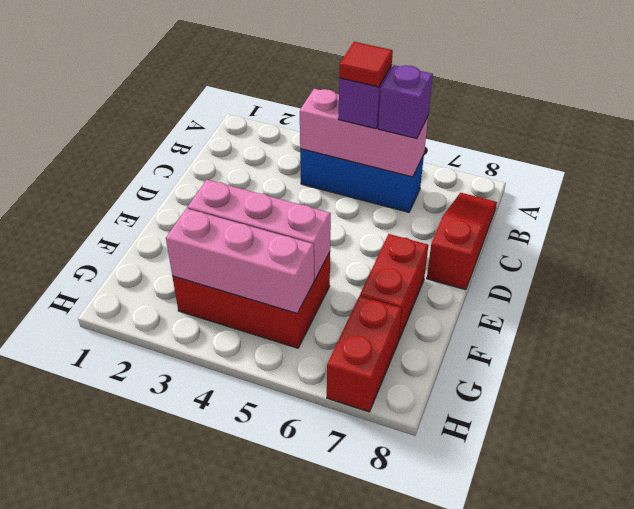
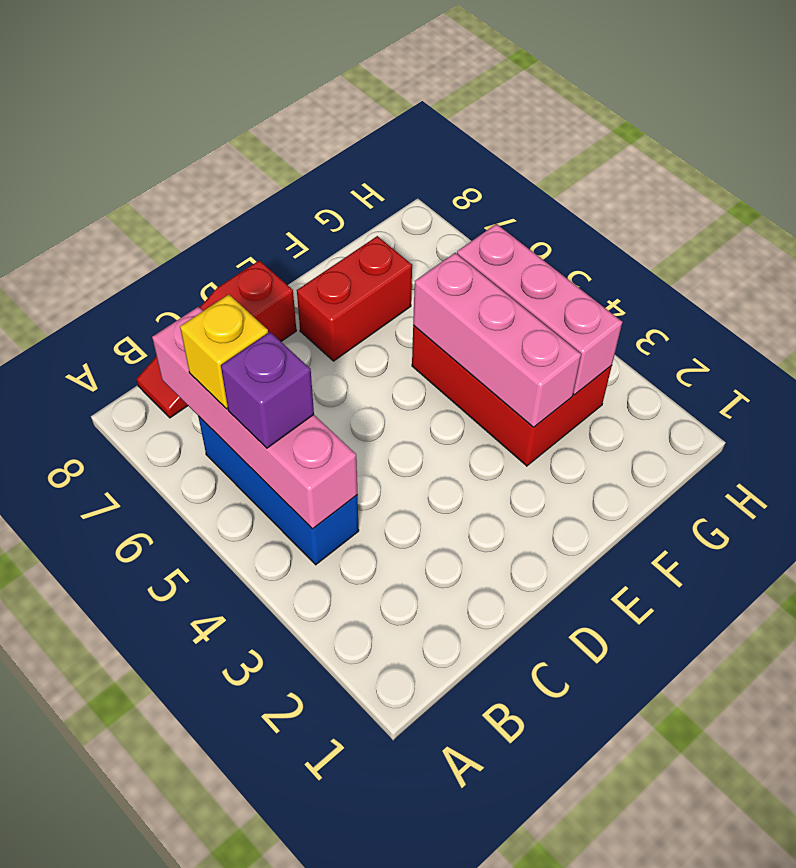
pink brick B4:B6 level 2 -> pink brick B4:B7 level 2
red tile B5 level 4 -> none
purple brick B6 level 3 -> yellow brick B6 level 3
red brick G7:H7 level 1 -> none

